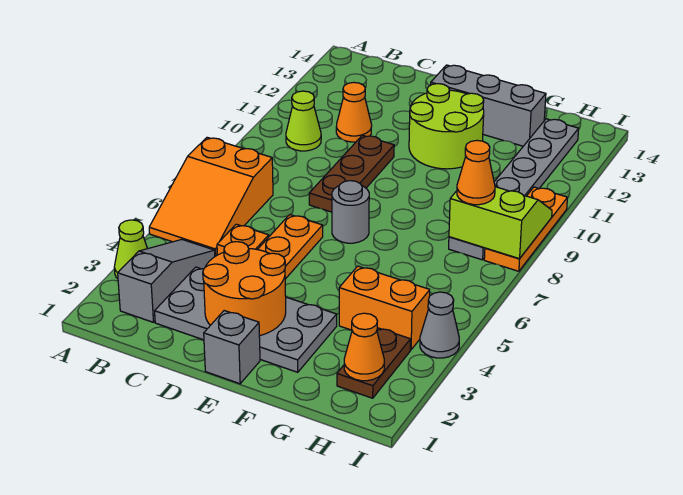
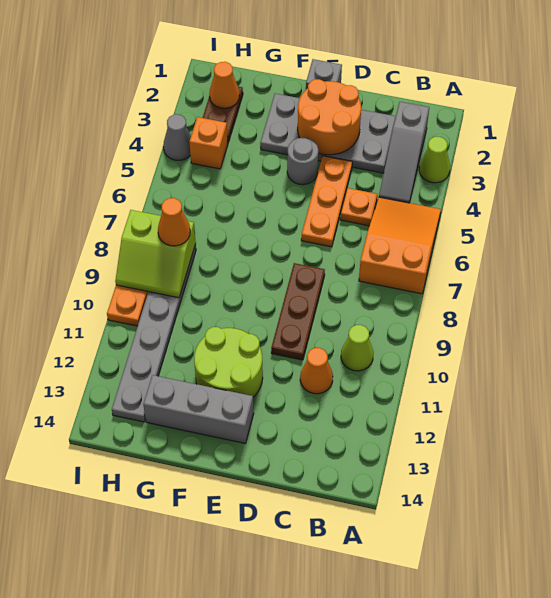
grey round brick E7 level 1 -> grey round brick E4 level 1
orange brick G4:H4 level 1 -> orange brick H4 level 1

